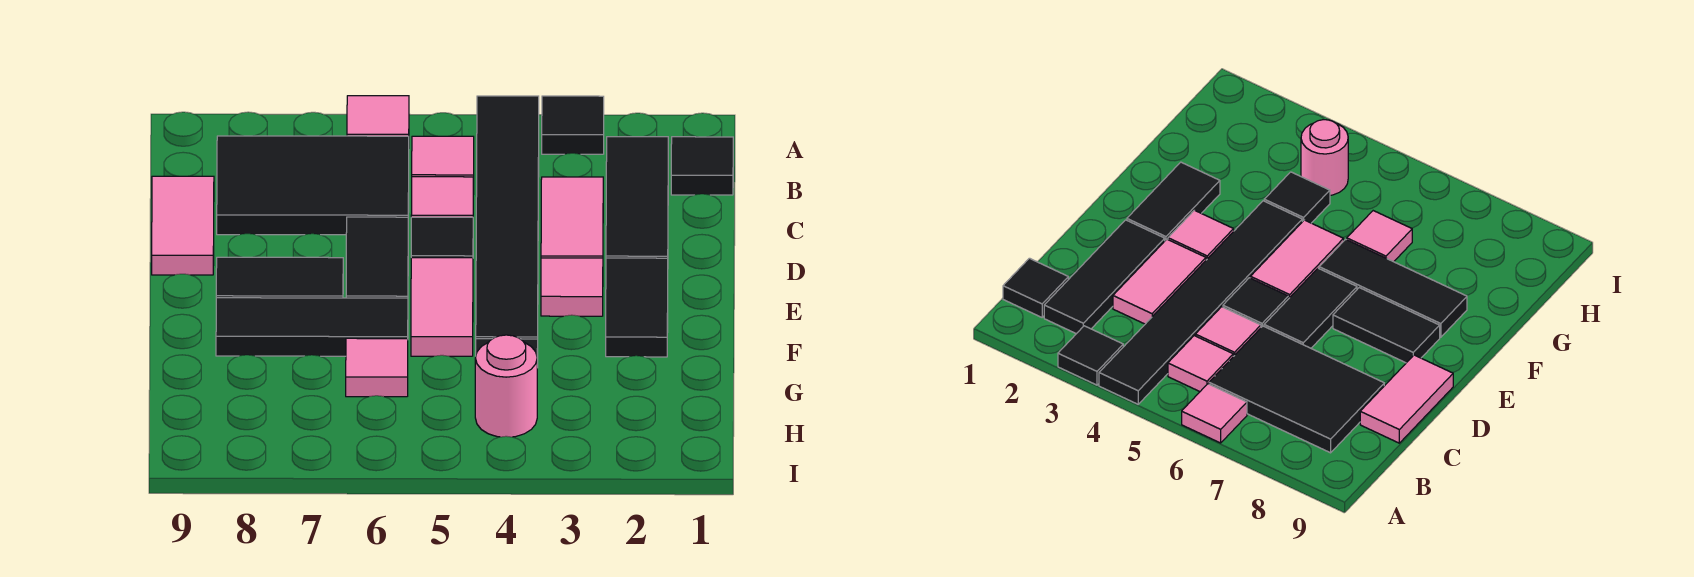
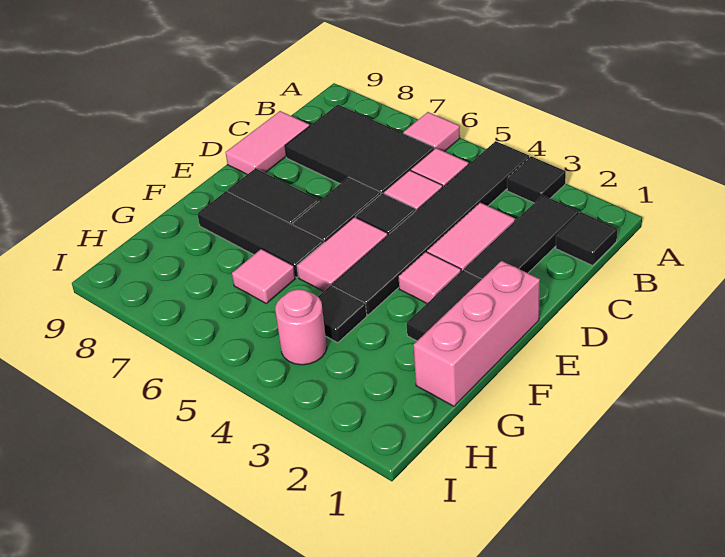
none -> pink brick E1:G1 level 1

